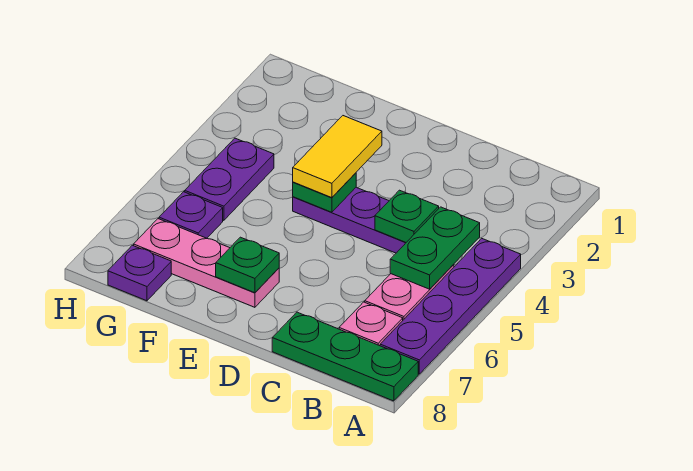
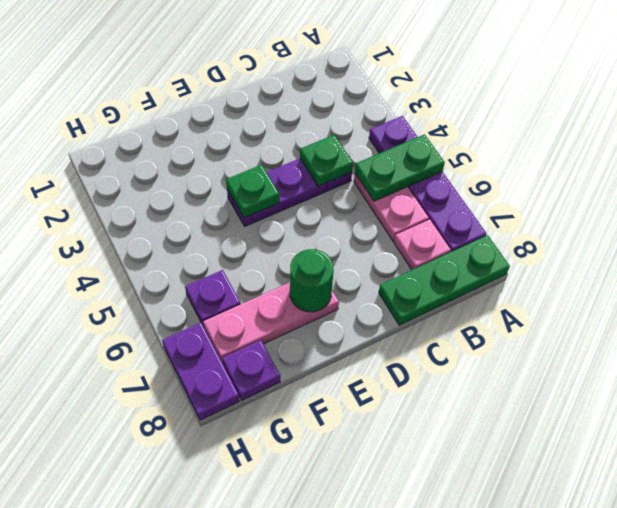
green plate B4:B5 level 2 -> green plate A5:B5 level 2
yellow tile E3:E4 level 3 -> none
green plate E7 level 2 -> green round brick E7 level 2
purple plate G4:G5 level 1 -> purple plate H7:H8 level 1

